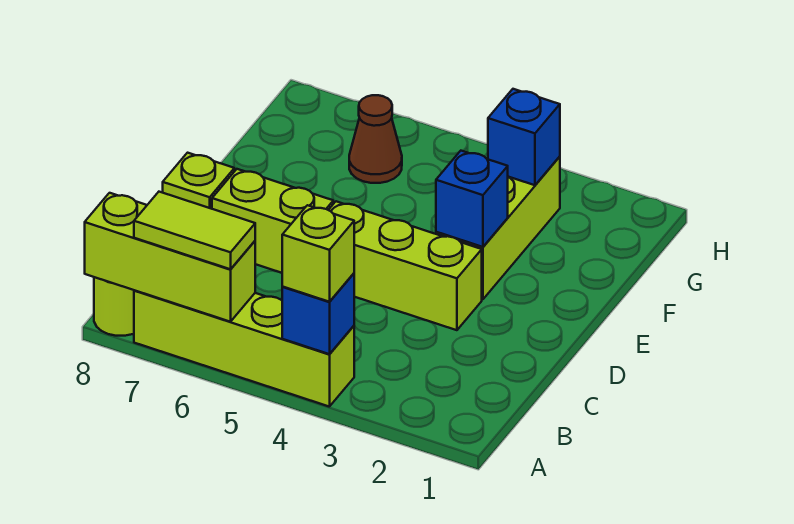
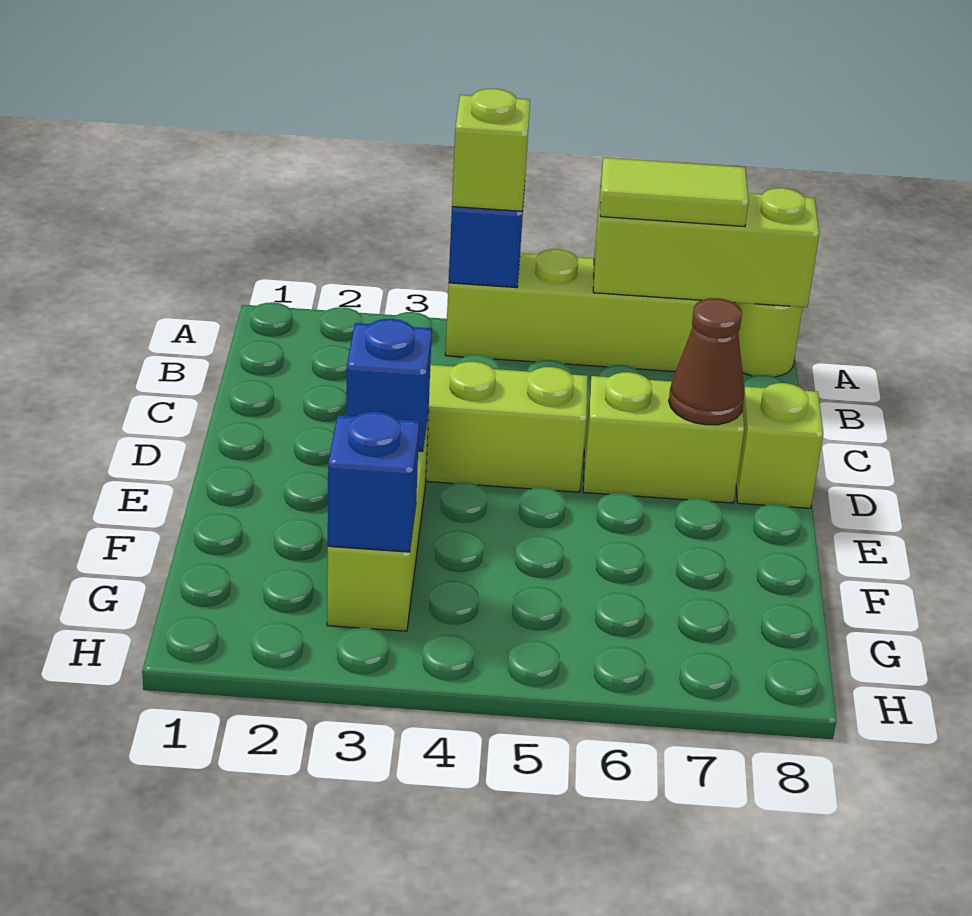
brown cone G6 level 1 -> brown cone D7 level 2

